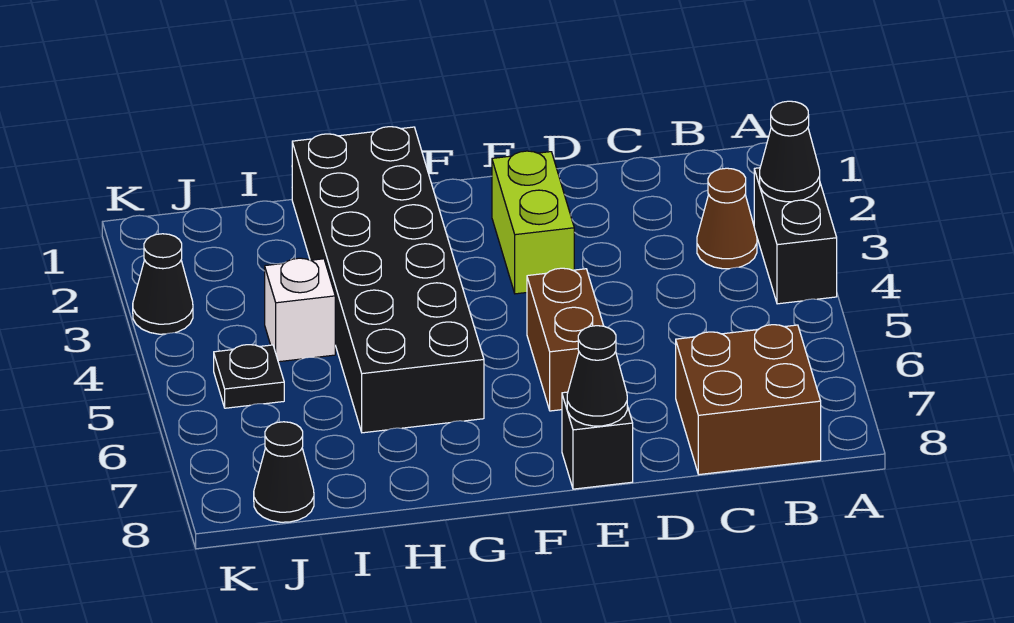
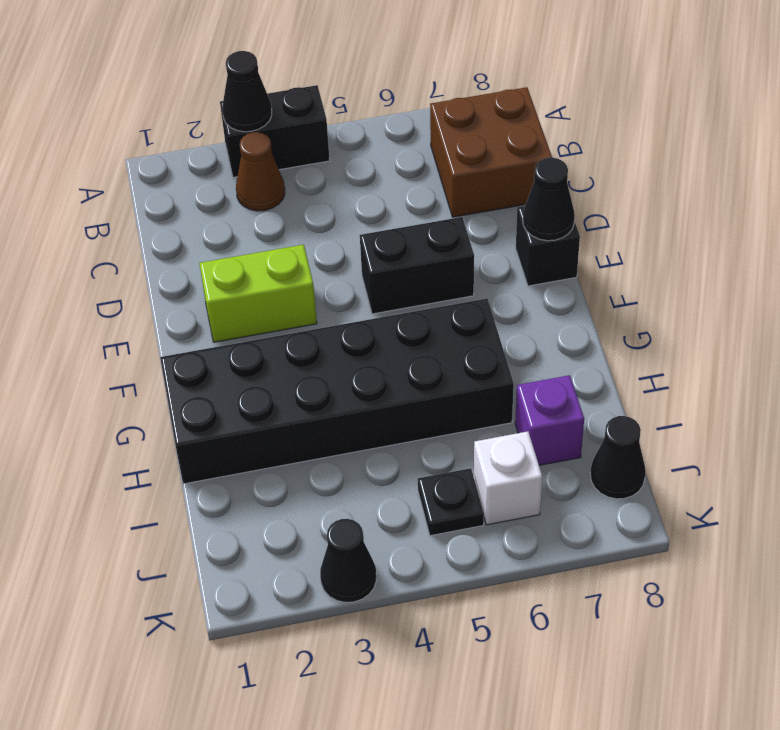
brown brick E5:E6 level 1 -> black brick E5:E6 level 1
white brick I4 level 1 -> white brick J6 level 1
none -> purple brick I7 level 1

